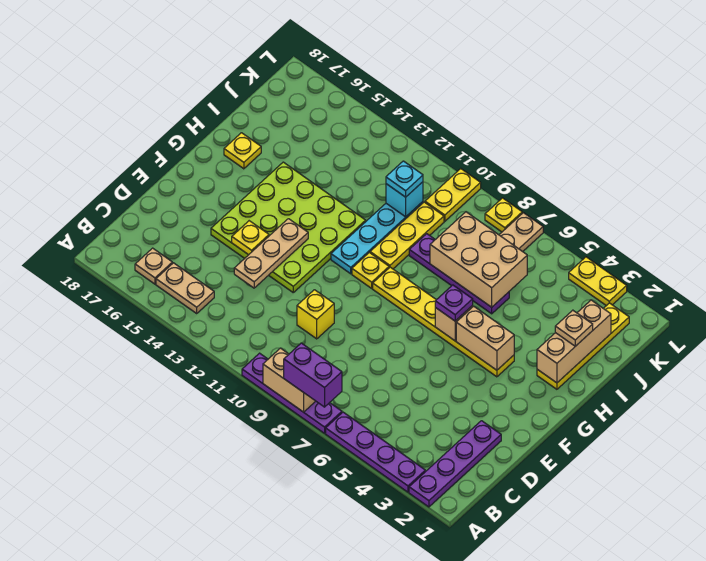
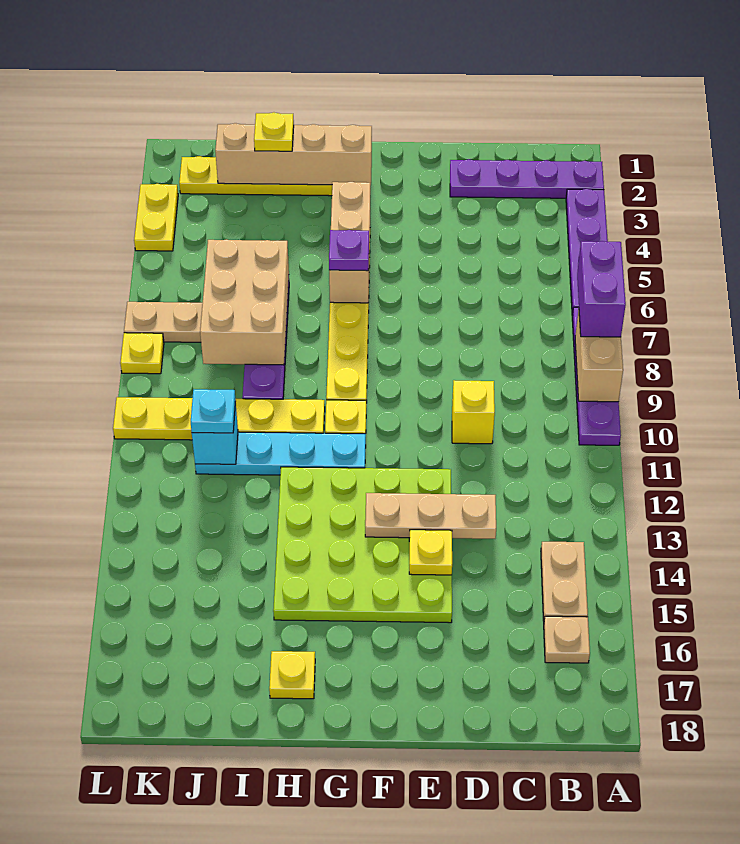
tan brick H2:J2 level 2 -> tan brick G2:J2 level 2
tan plate I2 level 3 -> yellow plate I2 level 3

